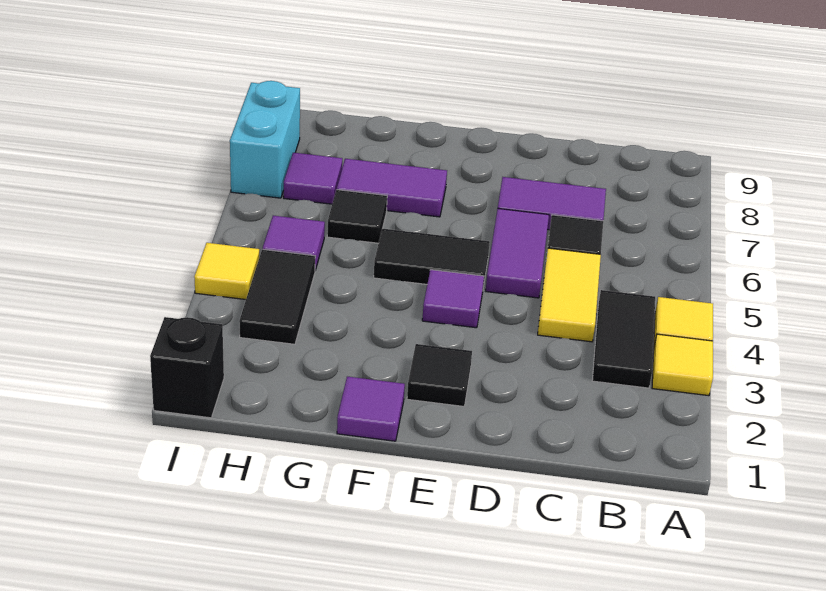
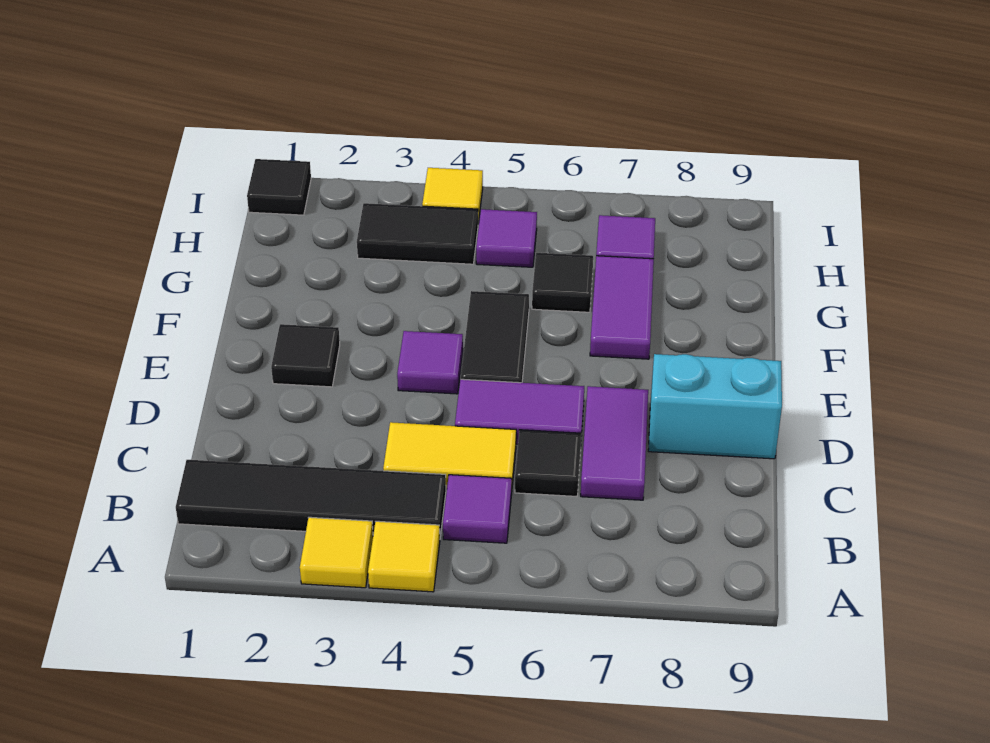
black tile B3:B4 level 1 -> black tile B1:B4 level 1
purple tile F1 level 1 -> purple tile B5 level 1
black brick I1 level 1 -> black tile I1 level 1
cyan brick I7:I8 level 1 -> cyan brick D8:D9 level 1

